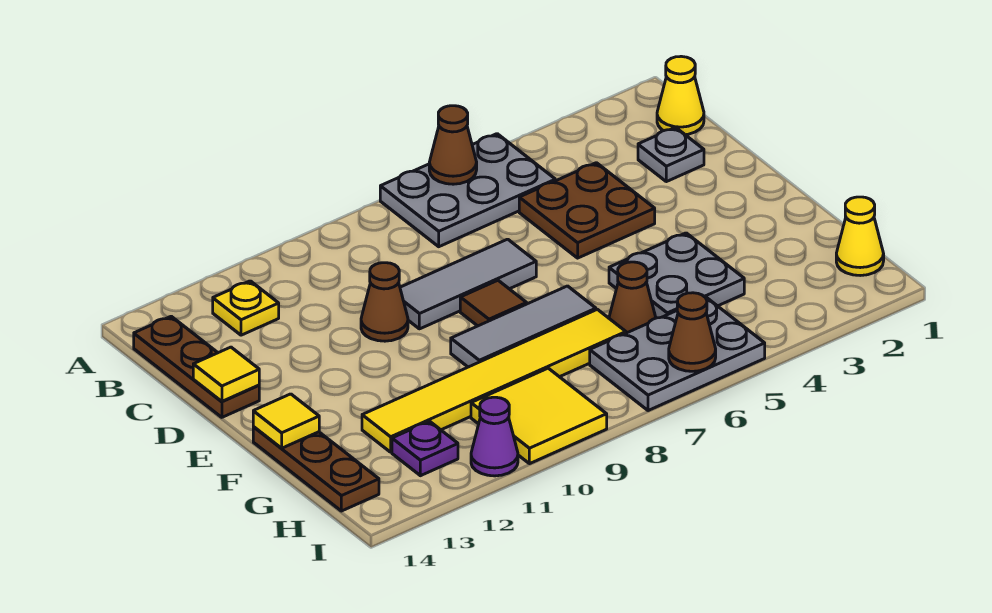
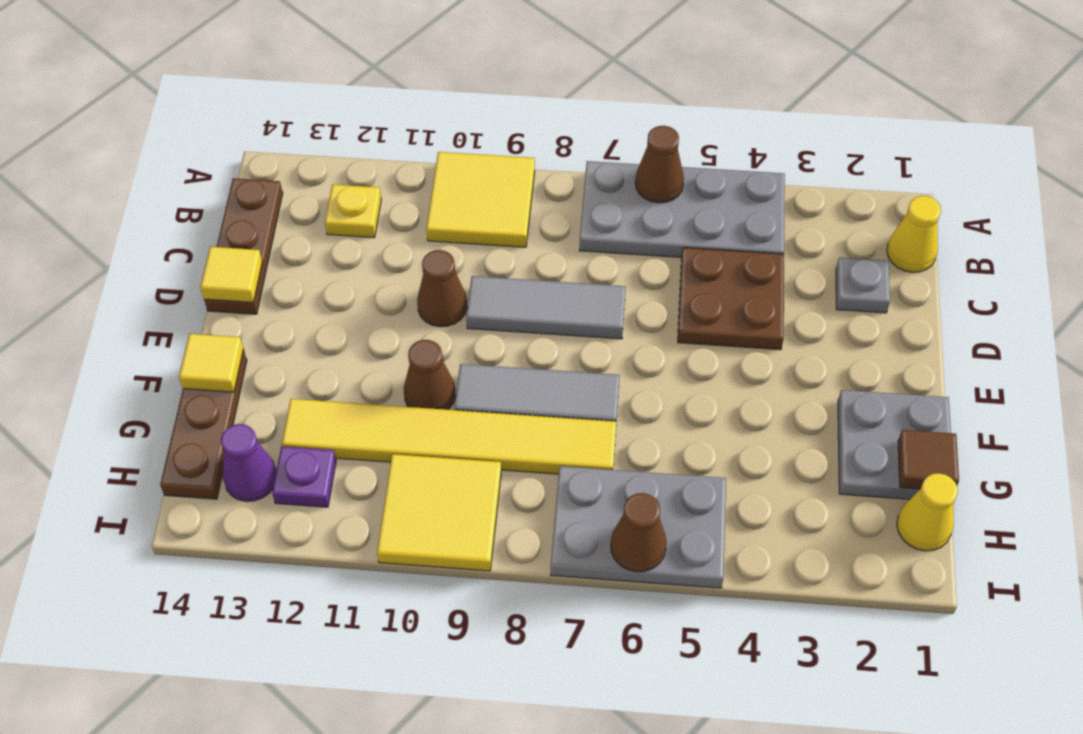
grey plate A5:B7 level 1 -> grey plate A4:B7 level 1
none -> yellow tile A9:B10 level 1
brown tile E8 level 1 -> brown tile G1 level 2
grey plate F4:G5 level 1 -> grey plate F1:G2 level 1
brown cone G6 level 1 -> brown cone F10 level 1
purple cone I11 level 1 -> purple cone H13 level 1

